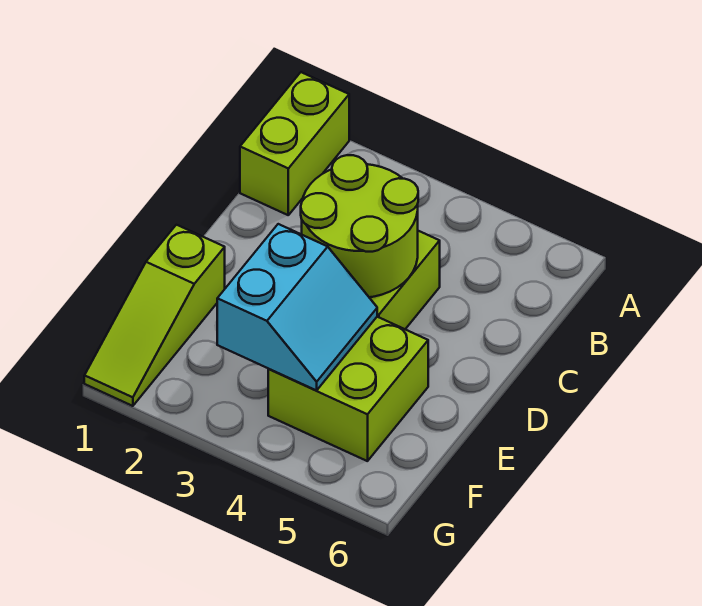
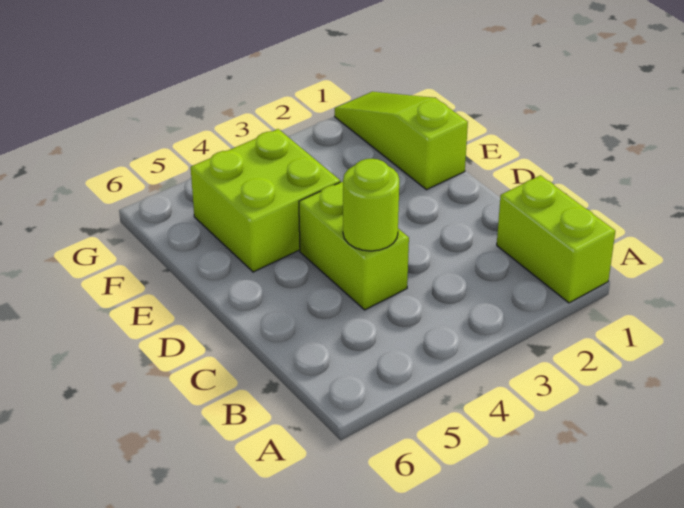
lime round brick C3:D4 level 2 -> lime round brick C4 level 2
cyan slope E3:F4 level 2 top 3 -> none

